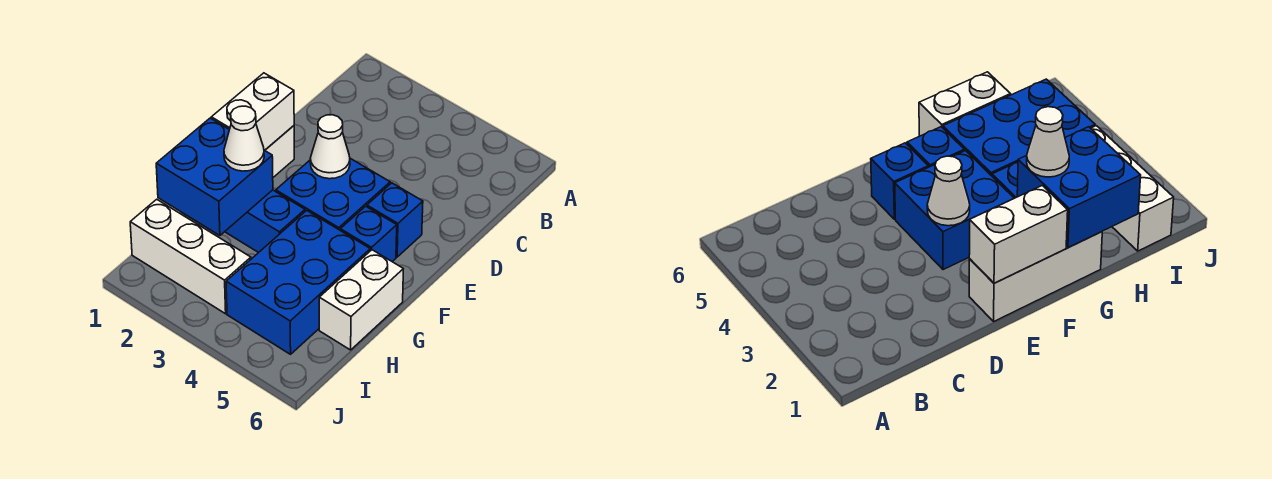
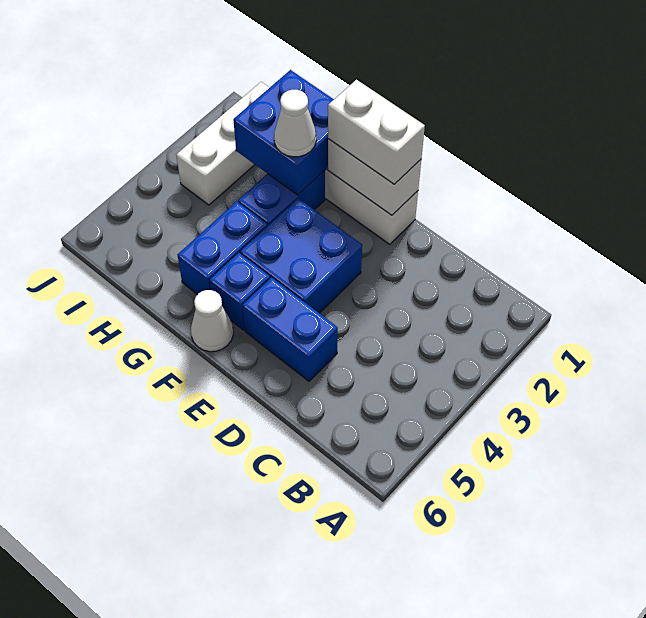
white cone E3 level 2 -> white cone F6 level 1
blue brick E5 level 1 -> blue brick D5:E5 level 1
blue brick G4:I5 level 1 -> blue brick G4:G5 level 1
white brick G6:H6 level 1 -> white brick E1:F1 level 3

